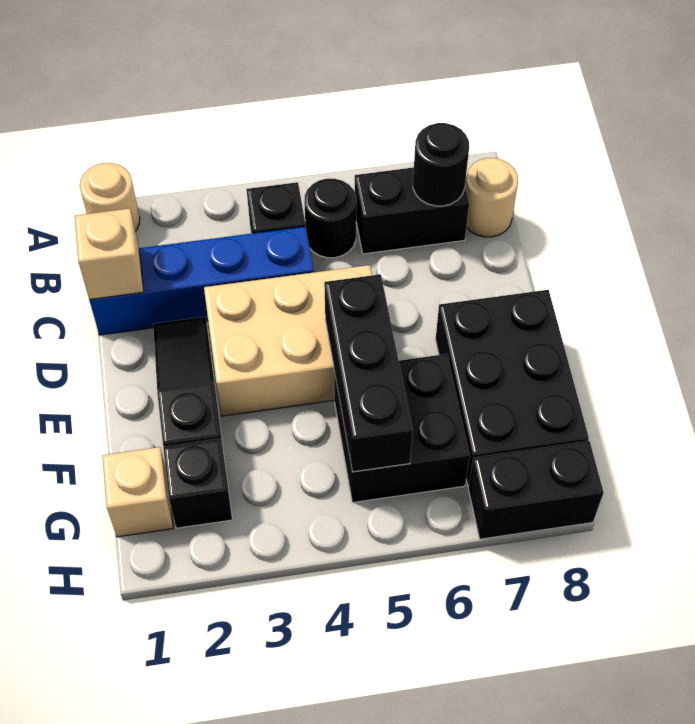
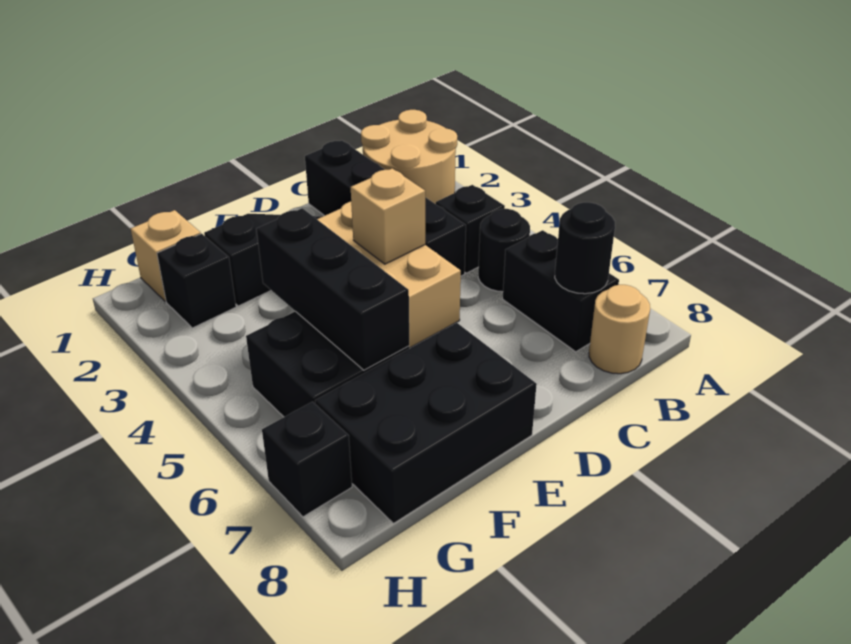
tan round brick A1 level 1 -> tan round brick A1:B2 level 1
blue brick C1:C4 level 1 -> black brick C1:C4 level 1
tan brick C1 level 2 -> tan brick D4 level 2
black brick E5:G5 level 2 -> black brick F4:F6 level 2
black brick H7:H8 level 1 -> black brick H7 level 1

